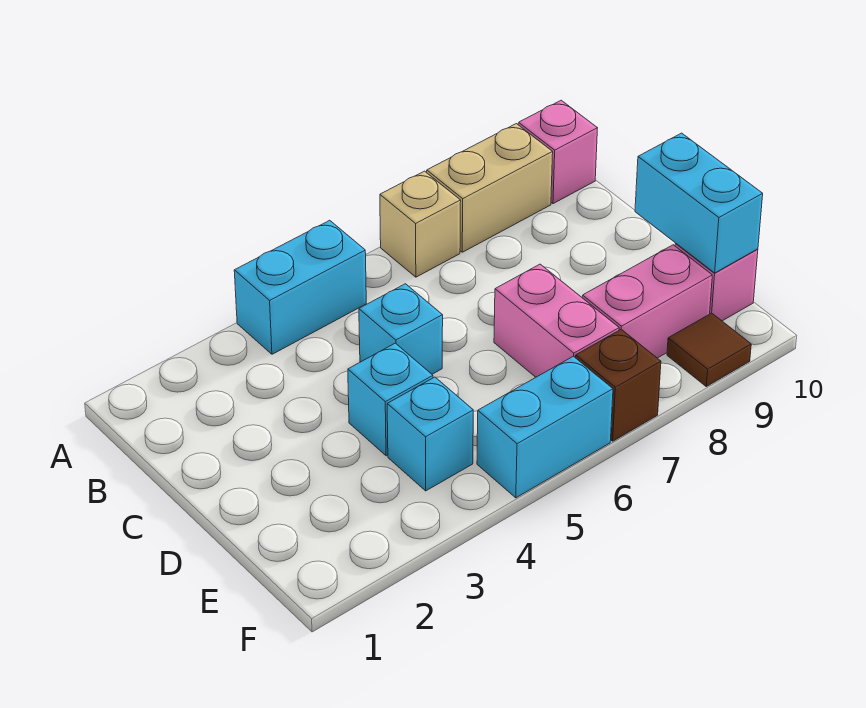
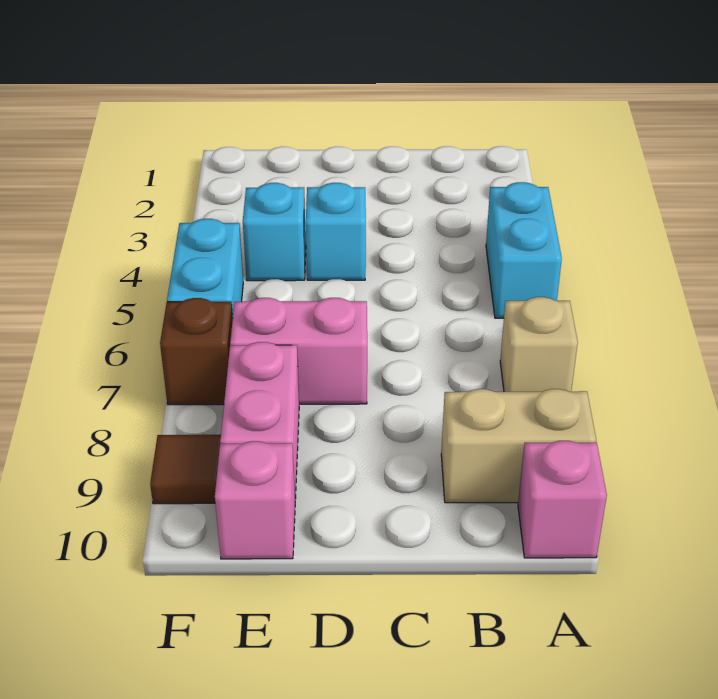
tan brick A8:A9 level 1 -> tan brick A9:B9 level 1
cyan brick C5 level 1 -> none
cyan brick D10:E10 level 2 -> none

